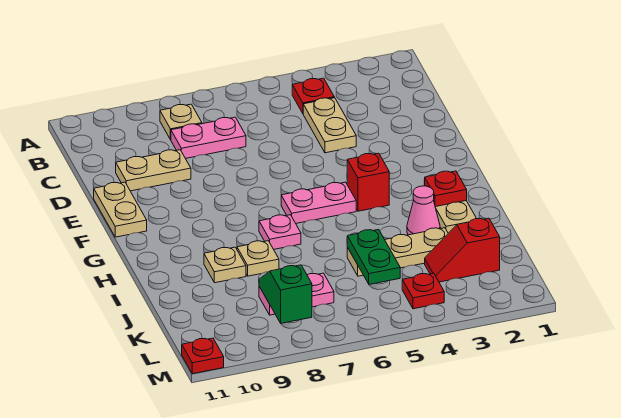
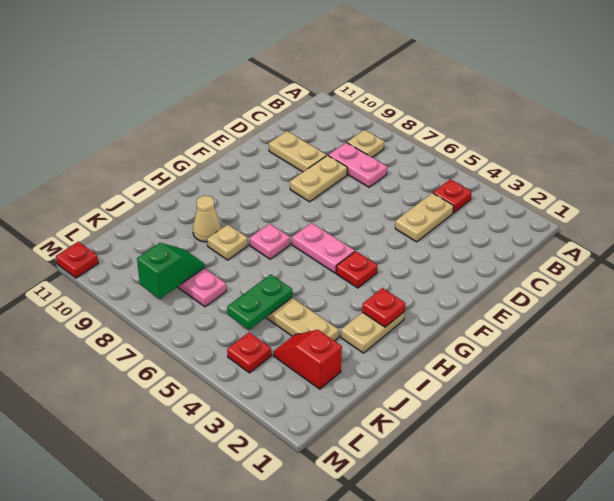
tan plate E11:F11 level 1 -> tan plate D8:E8 level 1
red brick G4 level 1 -> red plate G4 level 1
pink cone I3 level 1 -> none
tan plate I9 level 1 -> tan cone I9 level 1

